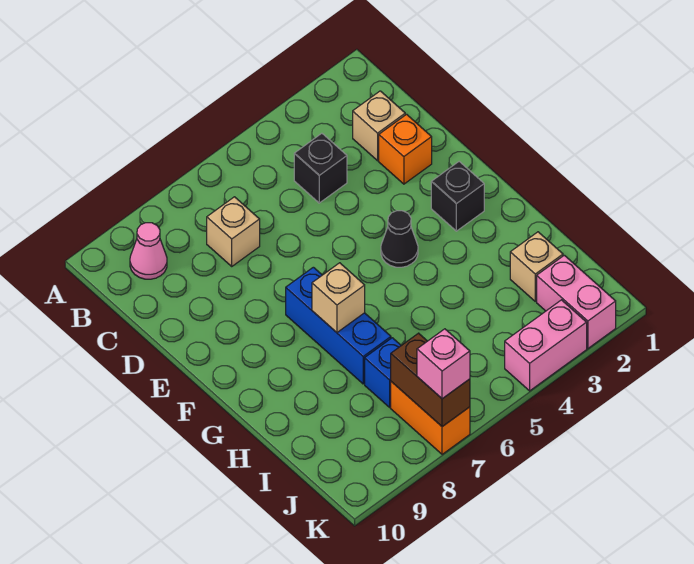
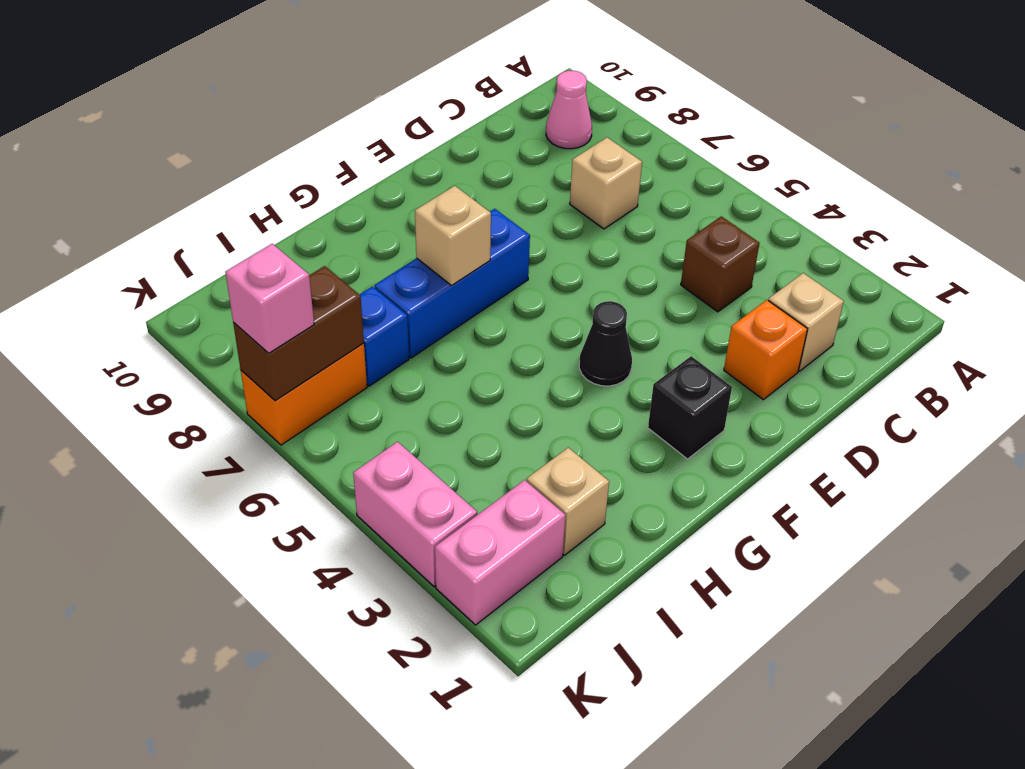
black brick C4 level 1 -> brown brick C4 level 1

